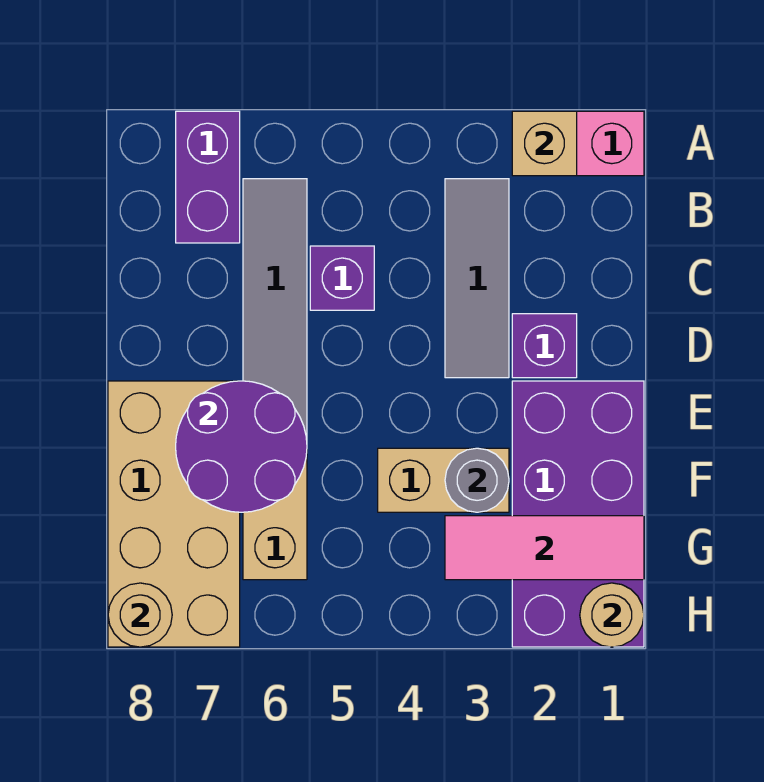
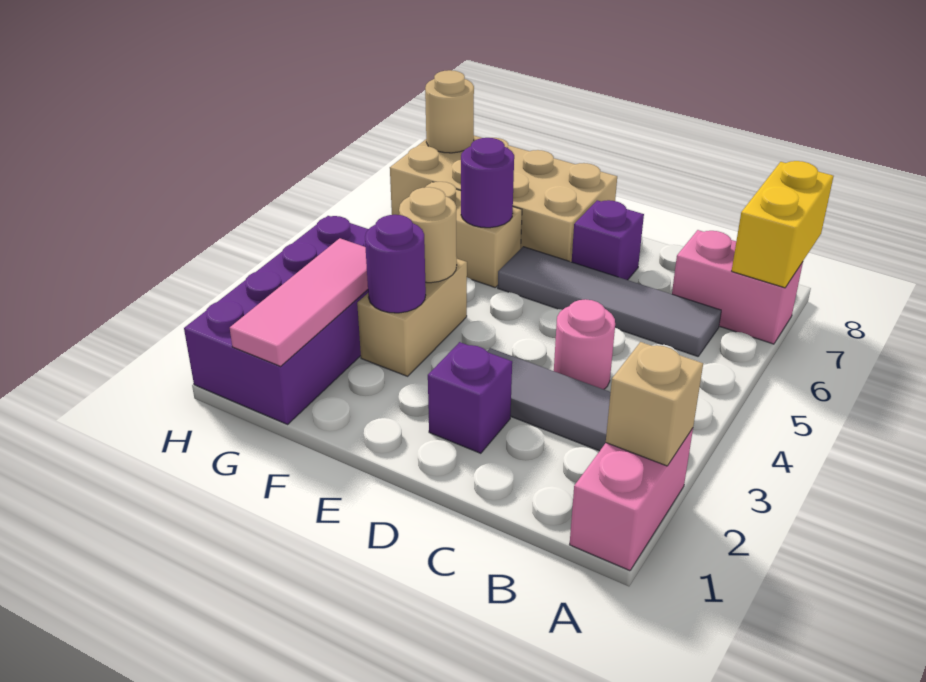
purple brick A7:B7 level 1 -> pink brick A7:B7 level 1
none -> yellow brick A7:A8 level 2
none -> pink round brick C4 level 1
purple brick C5 level 1 -> purple brick D7 level 1
purple brick E1:H2 level 1 -> purple brick G1:H4 level 1
purple round brick E6:F7 level 2 -> purple round brick F6 level 2
grey round brick F3 level 2 -> purple round brick F3 level 2
tan round brick H1 level 2 -> tan round brick F4 level 2

